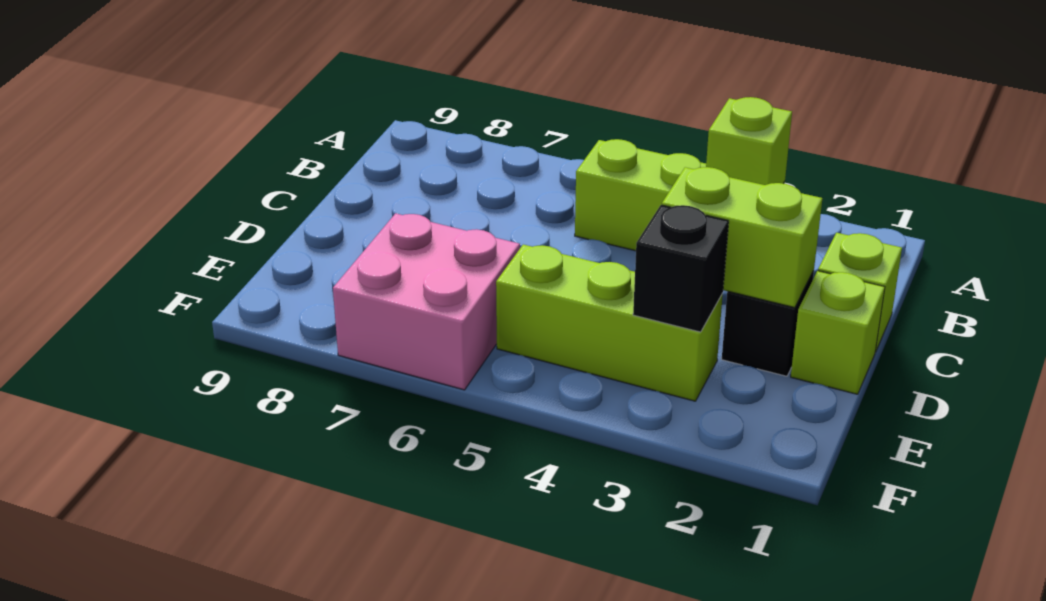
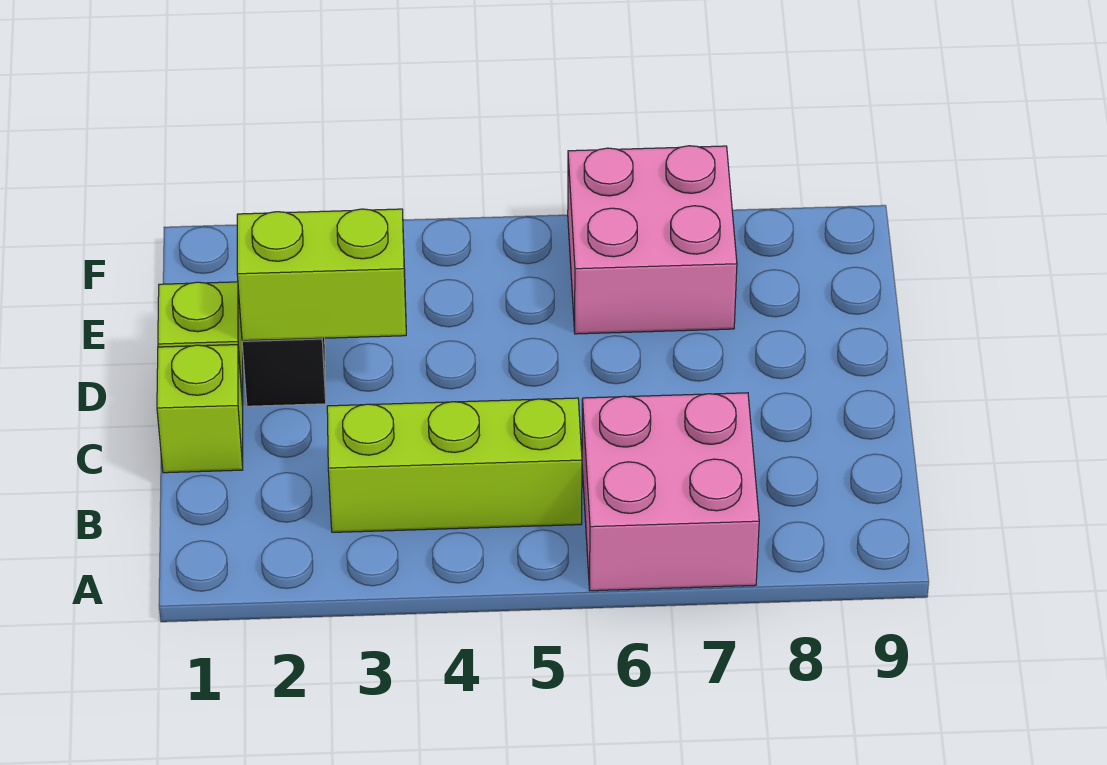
none -> pink brick A6:B7 level 1
lime brick B3 level 2 -> none
lime brick E3:E5 level 1 -> none
black brick E3 level 2 -> none

